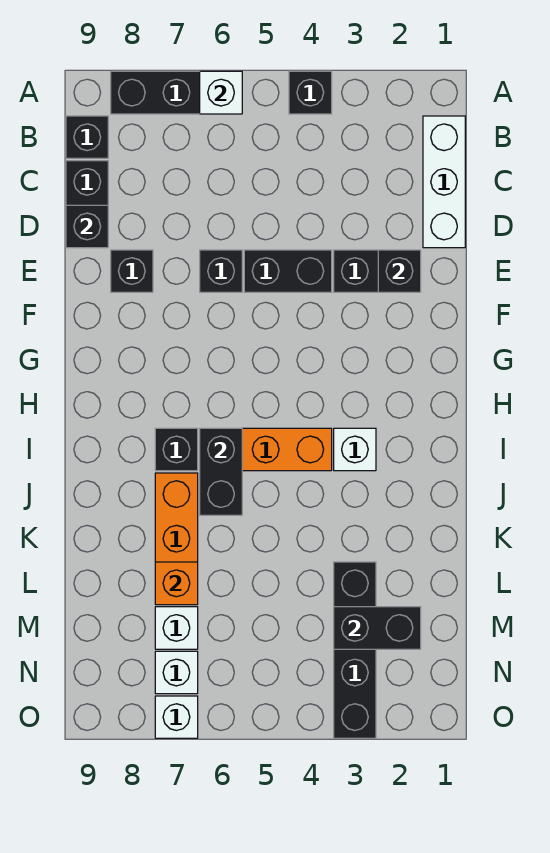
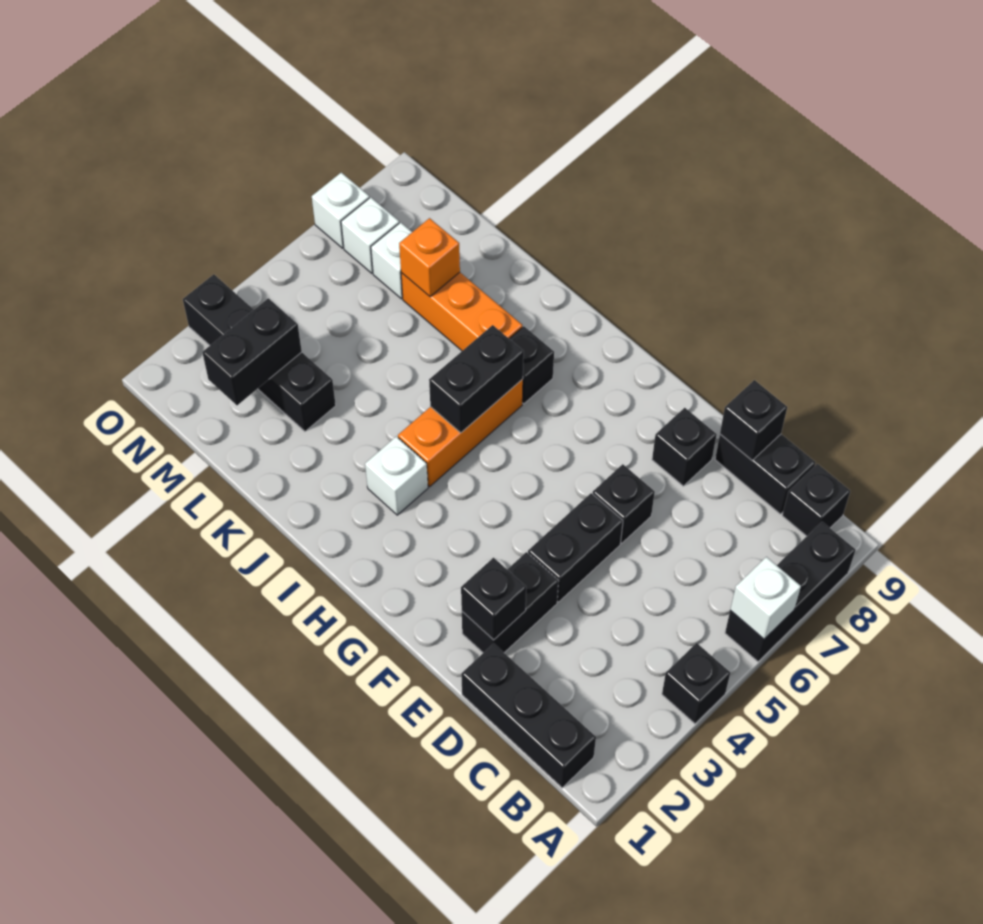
white brick B1:D1 level 1 -> black brick B1:D1 level 1
black brick I6:J6 level 2 -> black brick I5:I6 level 2

